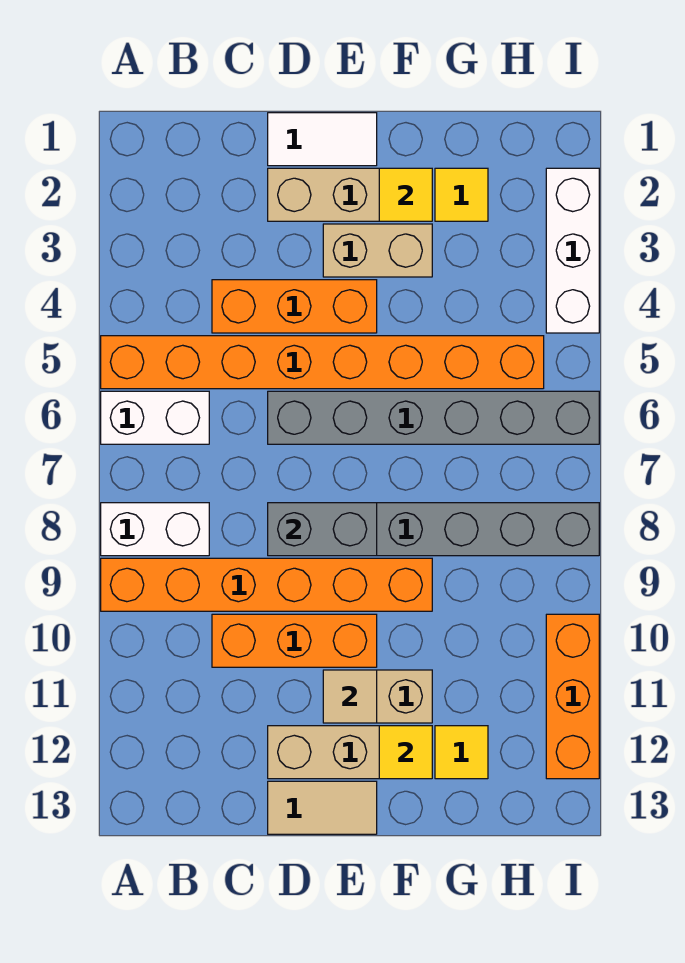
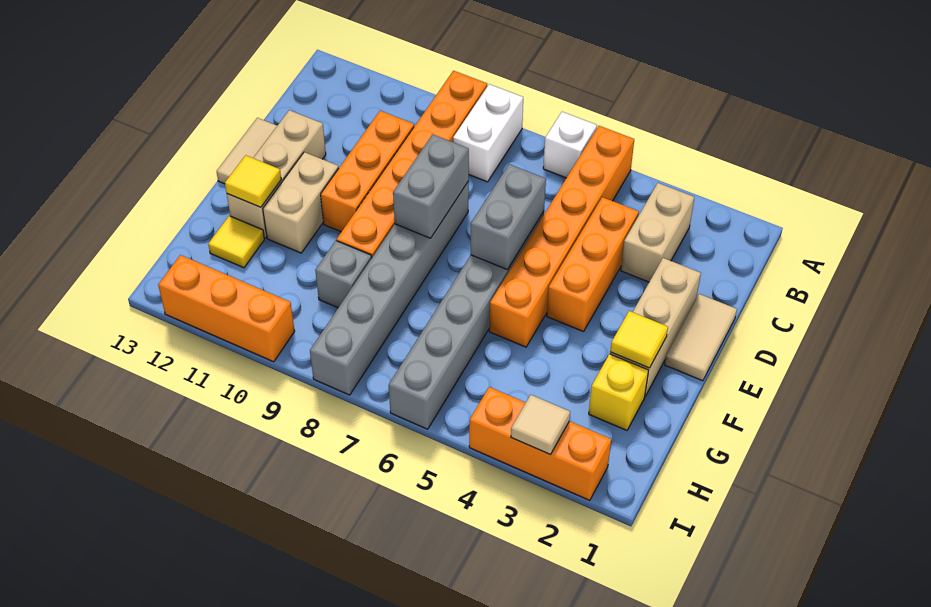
orange brick A5:H5 level 1 -> orange brick A5:F5 level 1
white brick A6:B6 level 1 -> white brick A6 level 1
white tile D1:E1 level 1 -> tan tile D1:E1 level 1
none -> grey brick D6:E6 level 2
tan brick E3:F3 level 1 -> tan brick B3:C3 level 1
tan tile E11 level 2 -> tan tile I3 level 2
yellow tile G2 level 1 -> yellow brick G2 level 1
none -> grey brick G9 level 1
white brick I2:I4 level 1 -> orange brick I2:I4 level 1

